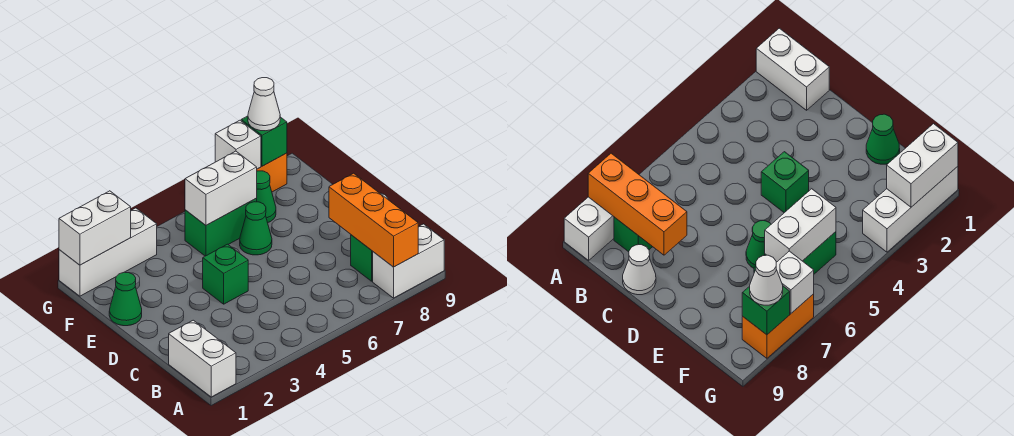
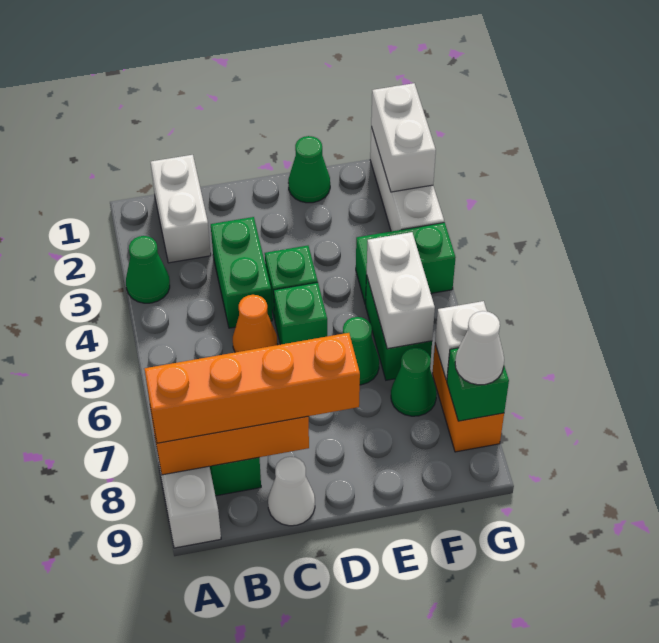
white brick A1:B1 level 1 -> white brick B1:B2 level 1
none -> green cone A3 level 1
none -> orange brick A8:D8 level 3
none -> green brick C3:C4 level 1
none -> orange cone C5 level 1
none -> green brick D5 level 1
none -> green brick F4:G4 level 1

